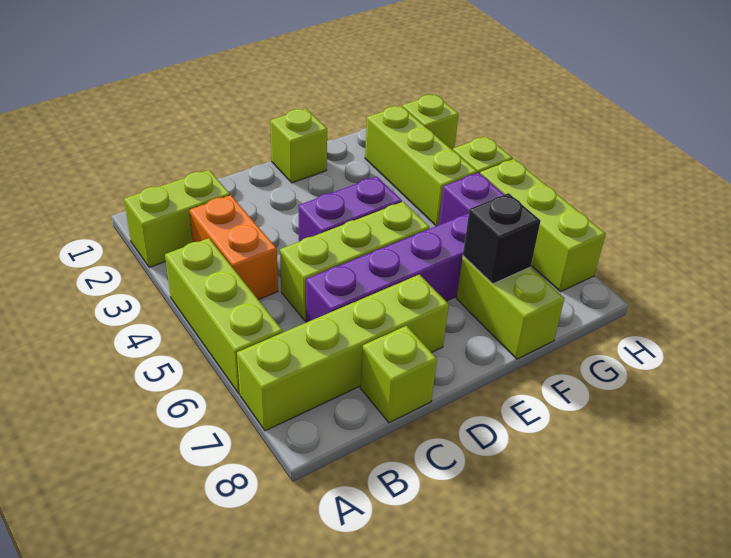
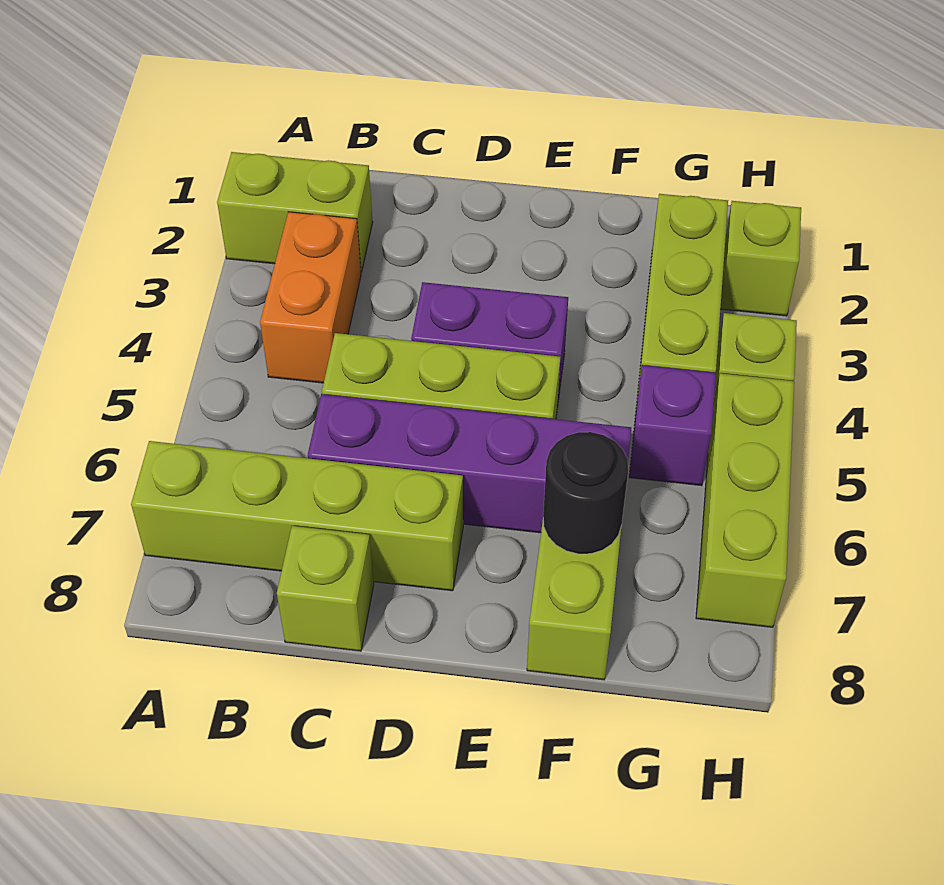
lime brick A4:A6 level 1 -> none
lime brick E1 level 1 -> none
black brick F7 level 2 -> black round brick F7 level 2

